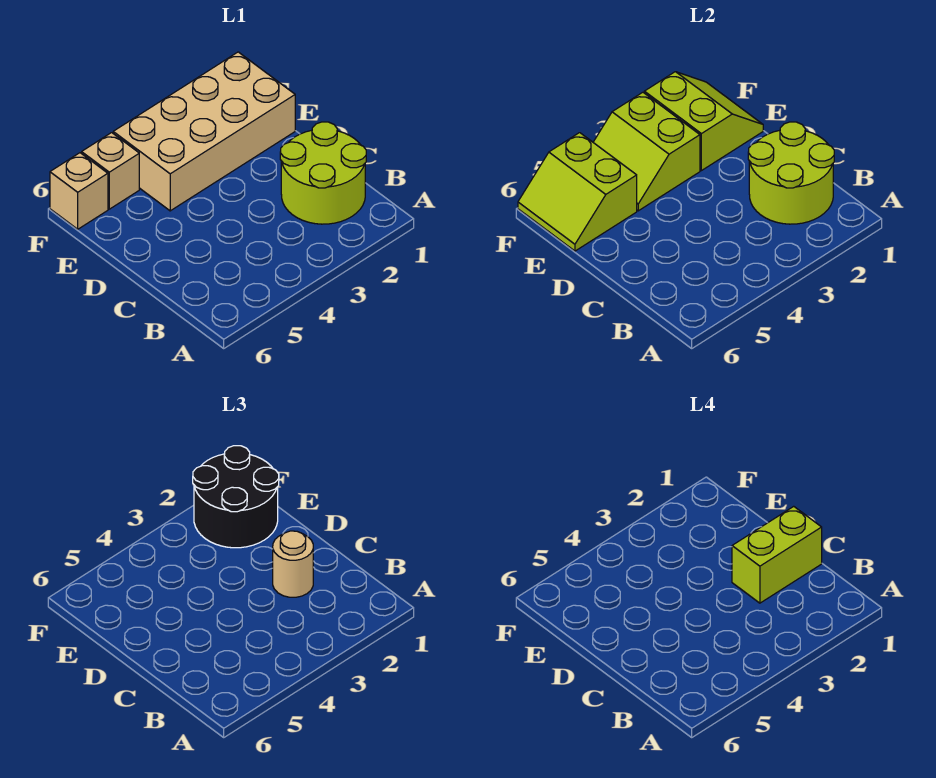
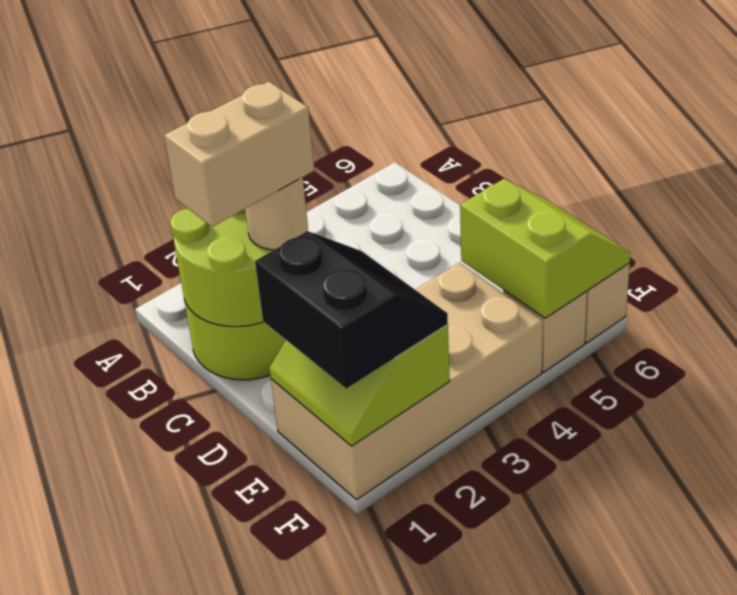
lime brick C1:C2 level 4 -> tan brick C1:C2 level 4
black round brick E1:F2 level 3 -> black slope E1:F2 level 3 top 1
lime slope E3:F4 level 2 top 3 -> none

